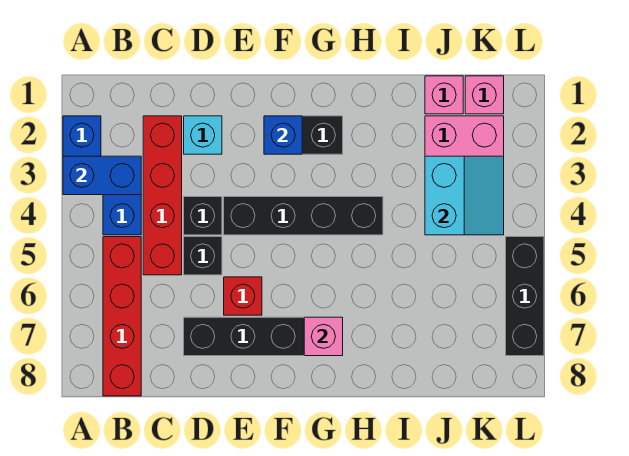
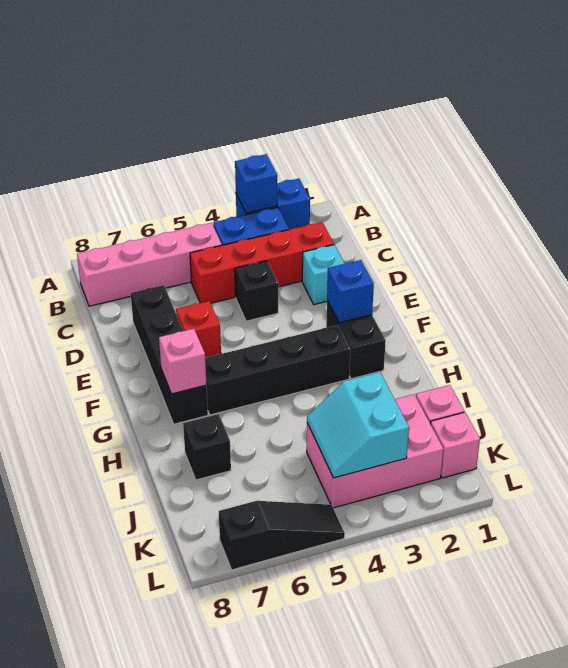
blue brick A3:B3 level 2 -> blue brick A3 level 2
red brick B5:B8 level 1 -> pink brick B5:B8 level 1
black brick D5 level 1 -> black brick I7 level 1
black brick E4:H4 level 1 -> black brick G3:G6 level 1
cyan slope J3:K4 level 2 top J -> cyan slope J3:K4 level 2 top 3
black brick L5:L7 level 1 -> black slope L5:L7 level 1 top 7

